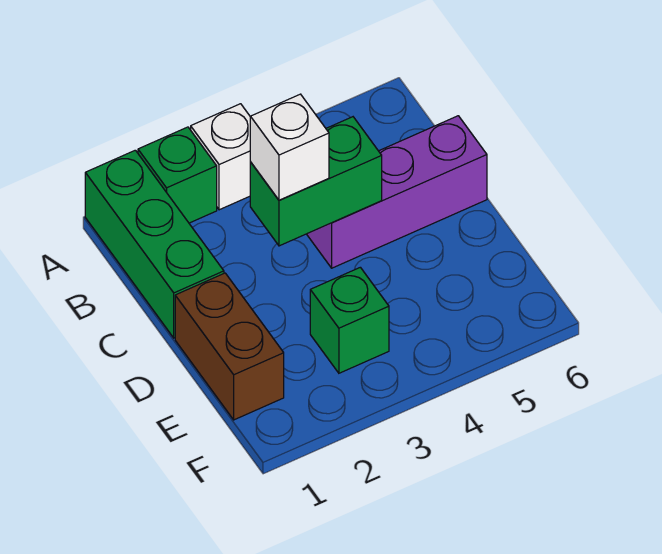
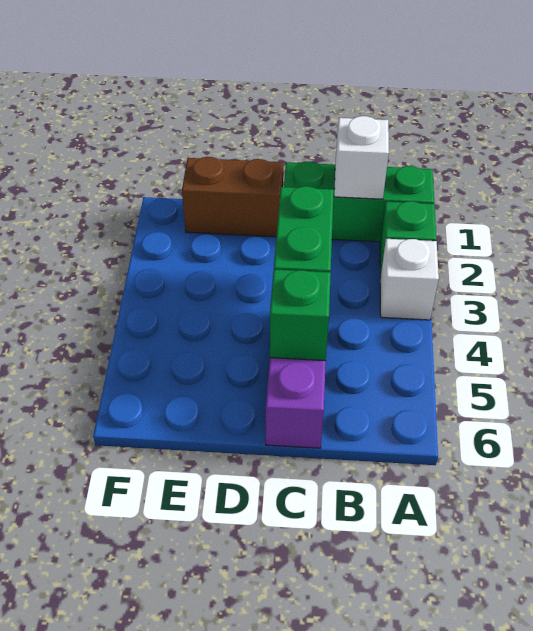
white brick C3 level 3 -> white brick B1 level 2
green brick E3 level 1 -> green brick C5 level 2

